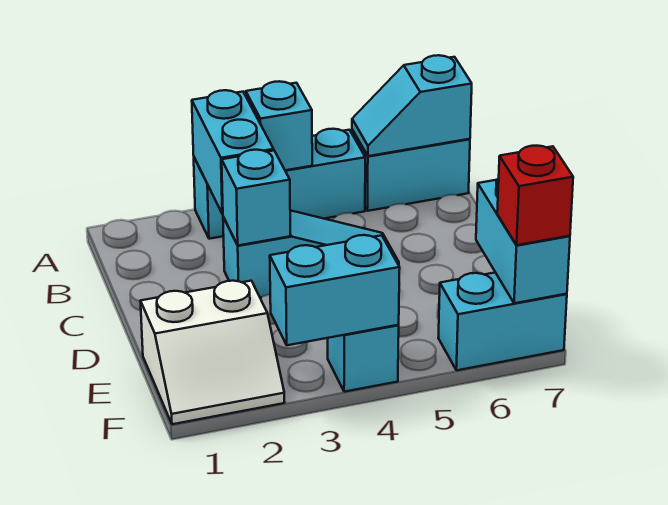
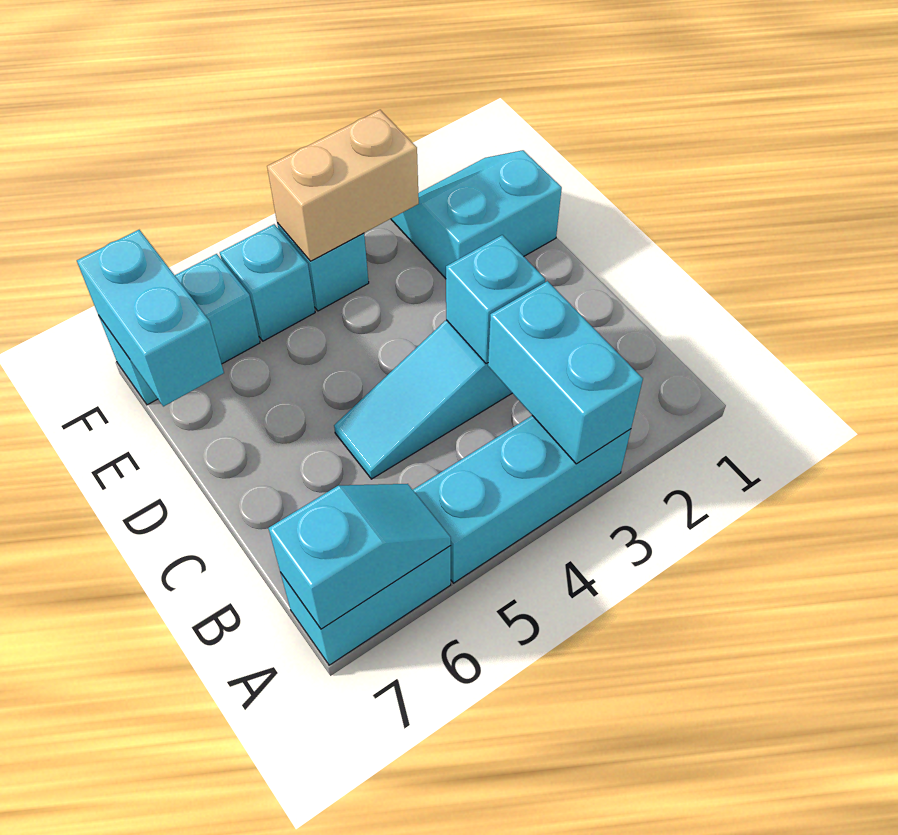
cyan brick A4 level 2 -> cyan brick F5 level 1
white slope E1:F2 level 1 top E -> cyan slope E1:F2 level 1 top E
cyan brick F3:F4 level 2 -> tan brick F3:F4 level 2
red brick F7 level 3 -> none

